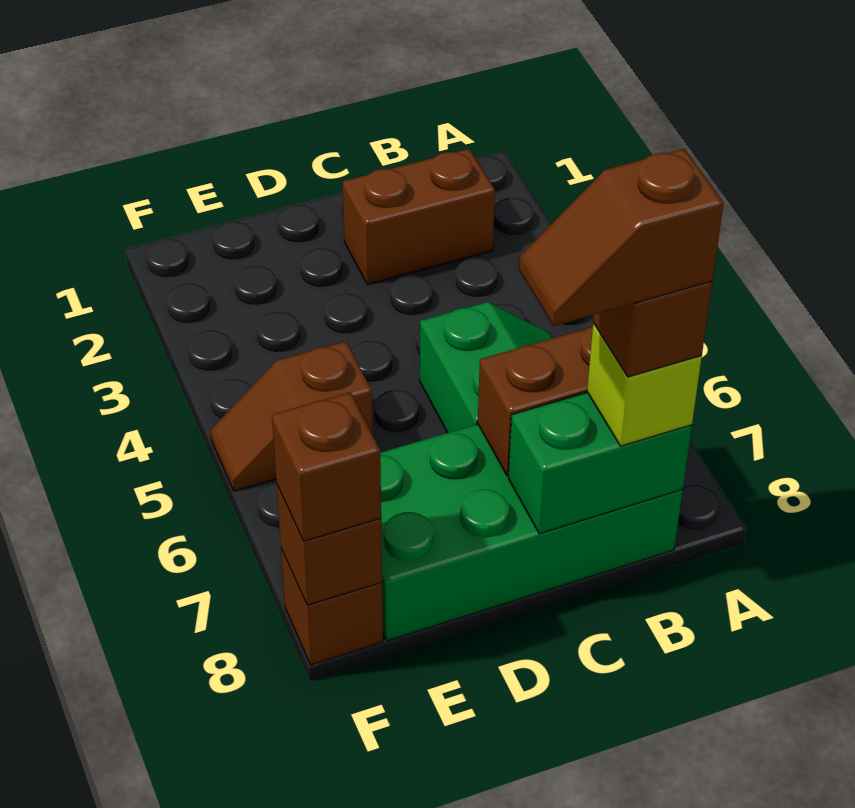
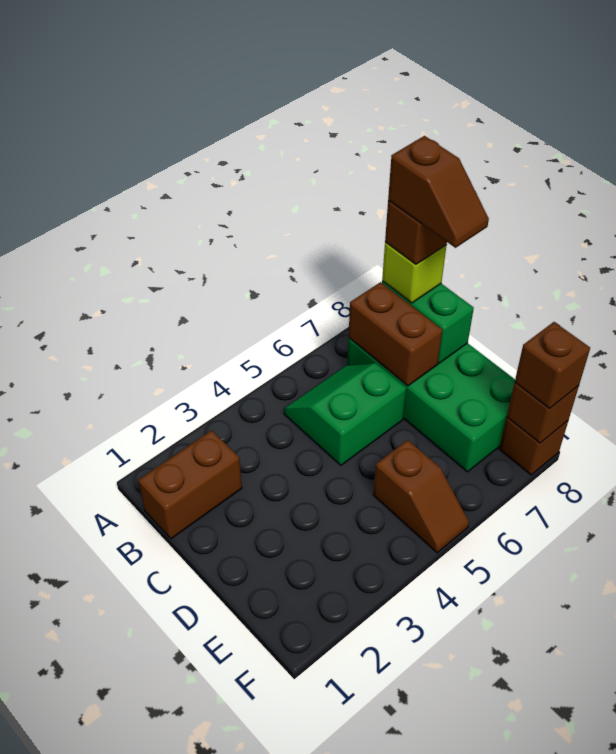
brown brick B2:C2 level 1 -> brown brick B1:B2 level 1

